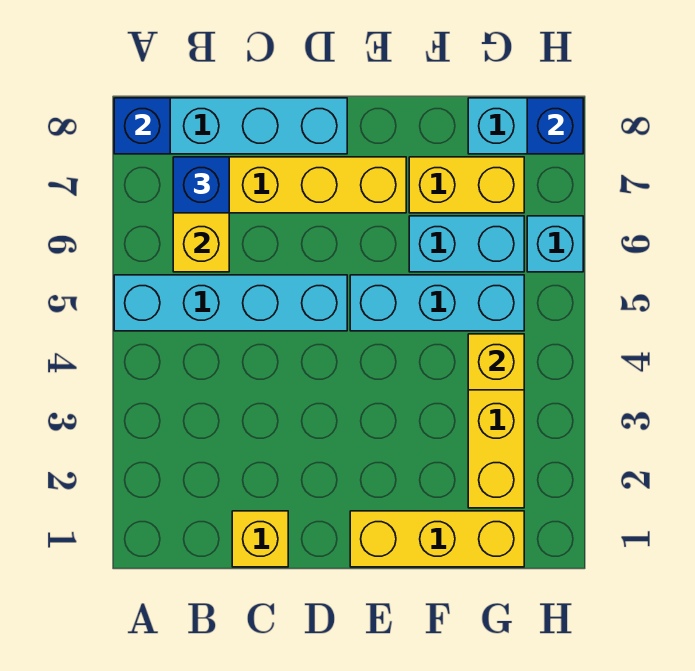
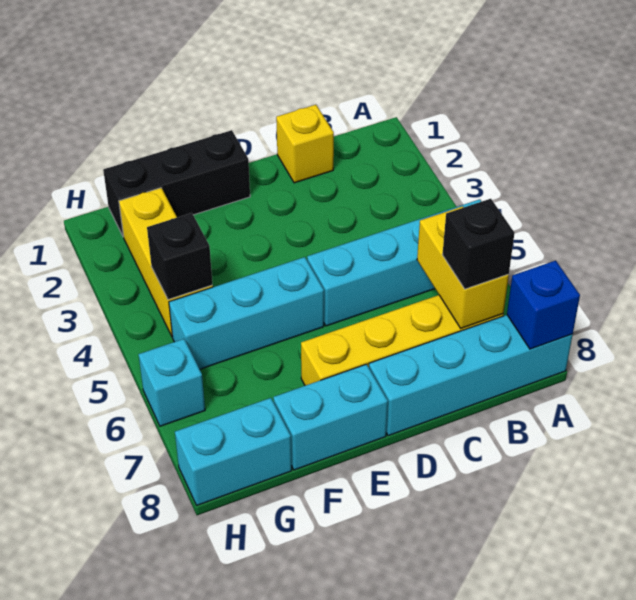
blue brick B7 level 3 -> black brick B7 level 3
yellow brick E1:G1 level 1 -> black brick E1:G1 level 1
cyan brick F6:G6 level 1 -> cyan brick E8:F8 level 1
yellow brick F7:G7 level 1 -> none
yellow brick G4 level 2 -> black brick G4 level 2
blue brick H8 level 2 -> none

